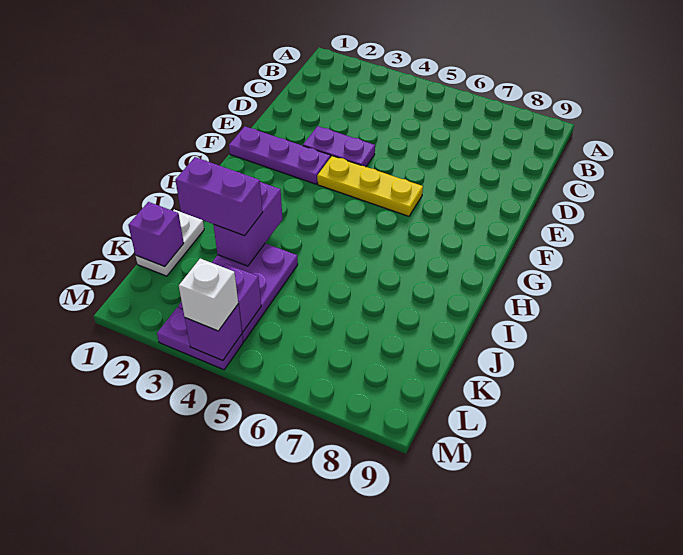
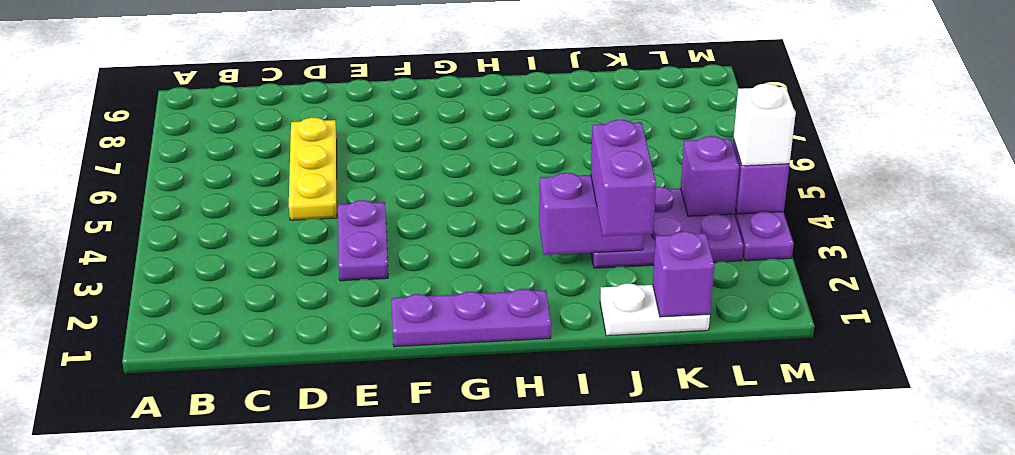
purple plate F1:F3 level 1 -> purple plate F1:H1 level 1
yellow plate F4:F6 level 1 -> yellow plate D5:D7 level 1

